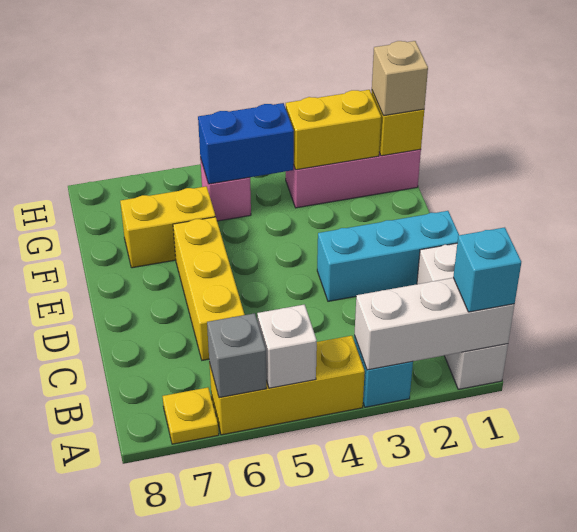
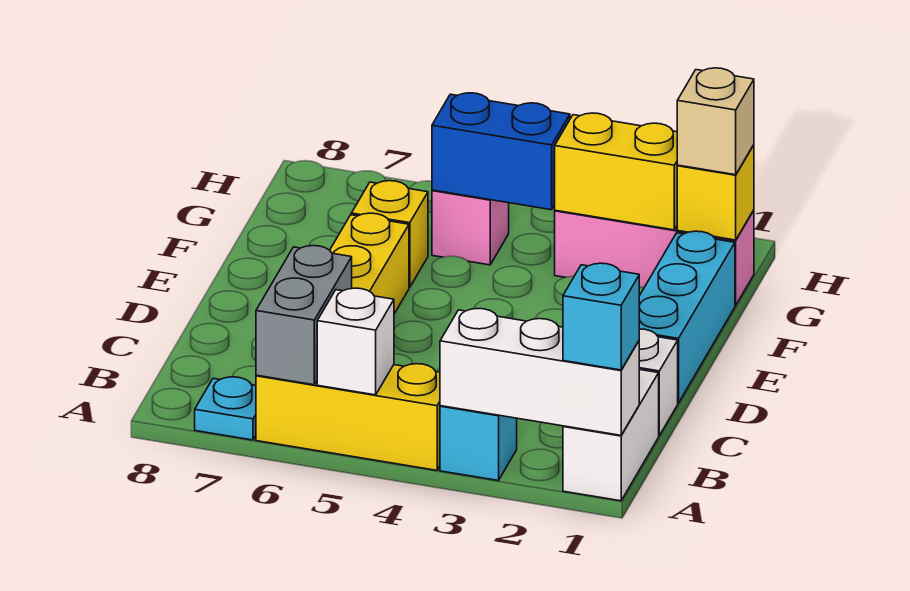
grey brick A6 level 2 -> grey brick A6:B6 level 2
yellow plate A7 level 1 -> cyan plate A7 level 1
cyan brick D1:D3 level 1 -> cyan brick D1:F1 level 1
yellow brick F6:F7 level 1 -> yellow brick F6 level 1

